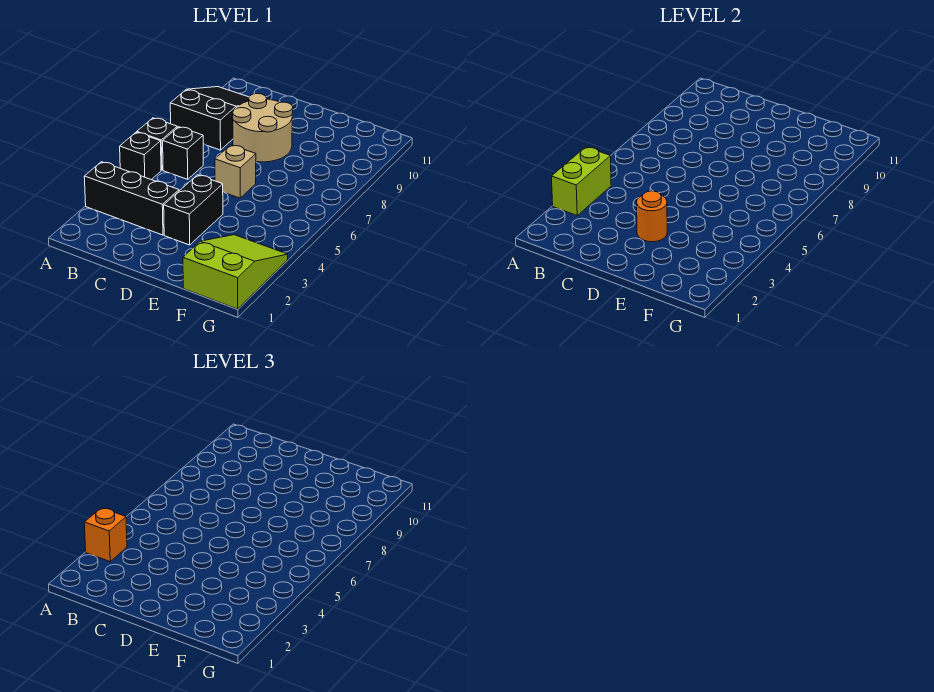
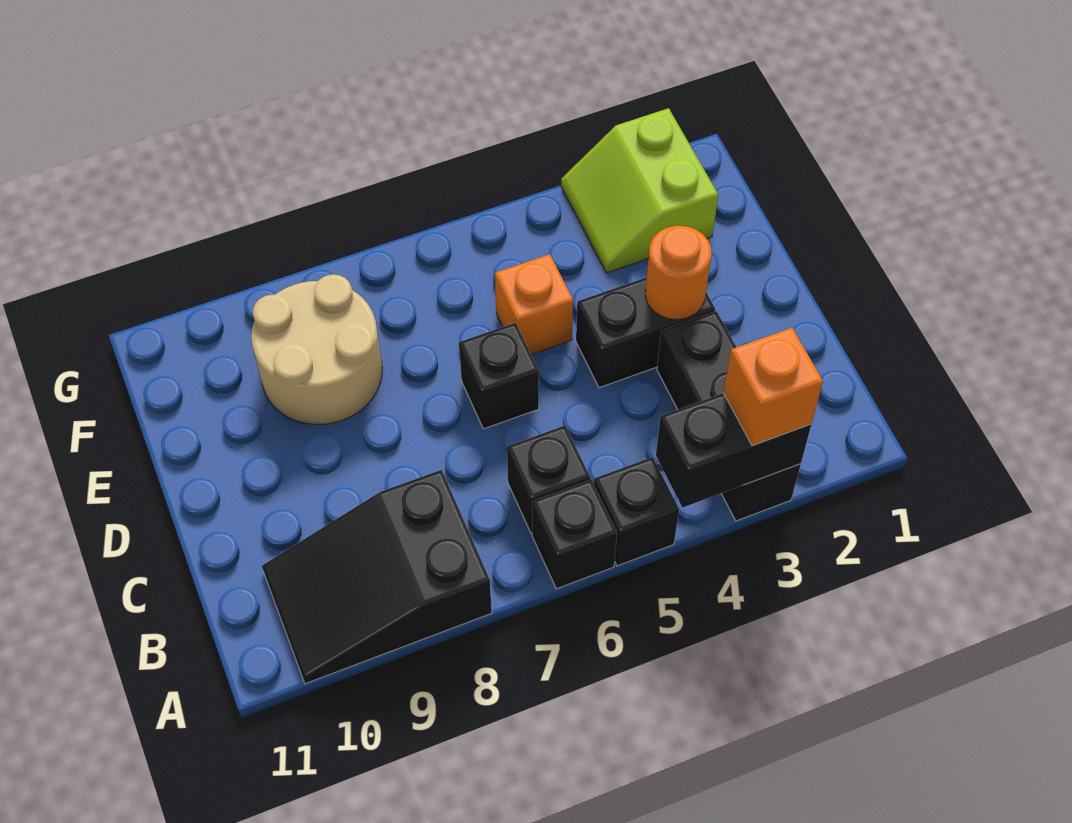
lime brick A3:A4 level 2 -> black brick A3:A4 level 2
tan round brick C8:D9 level 1 -> tan round brick E8:F9 level 1
tan brick D6 level 1 -> black brick D6 level 1
none -> orange brick E5 level 1
lime slope F1:G3 level 1 top 1 -> lime slope F2:G3 level 1 top 2

